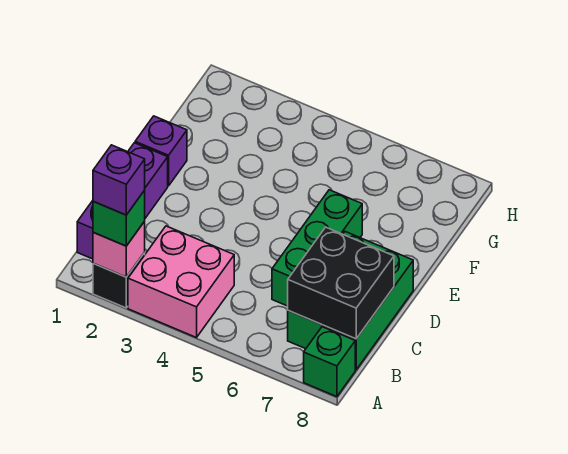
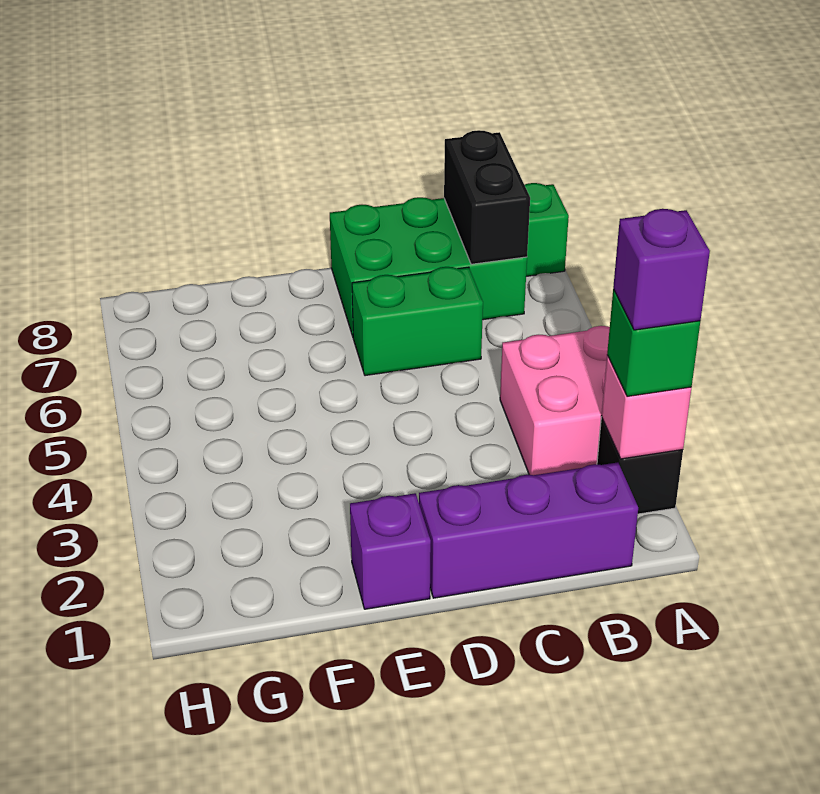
black brick B7:C8 level 2 -> black brick B7:B8 level 2
green brick C6:E6 level 1 -> green brick C6:D6 level 1

